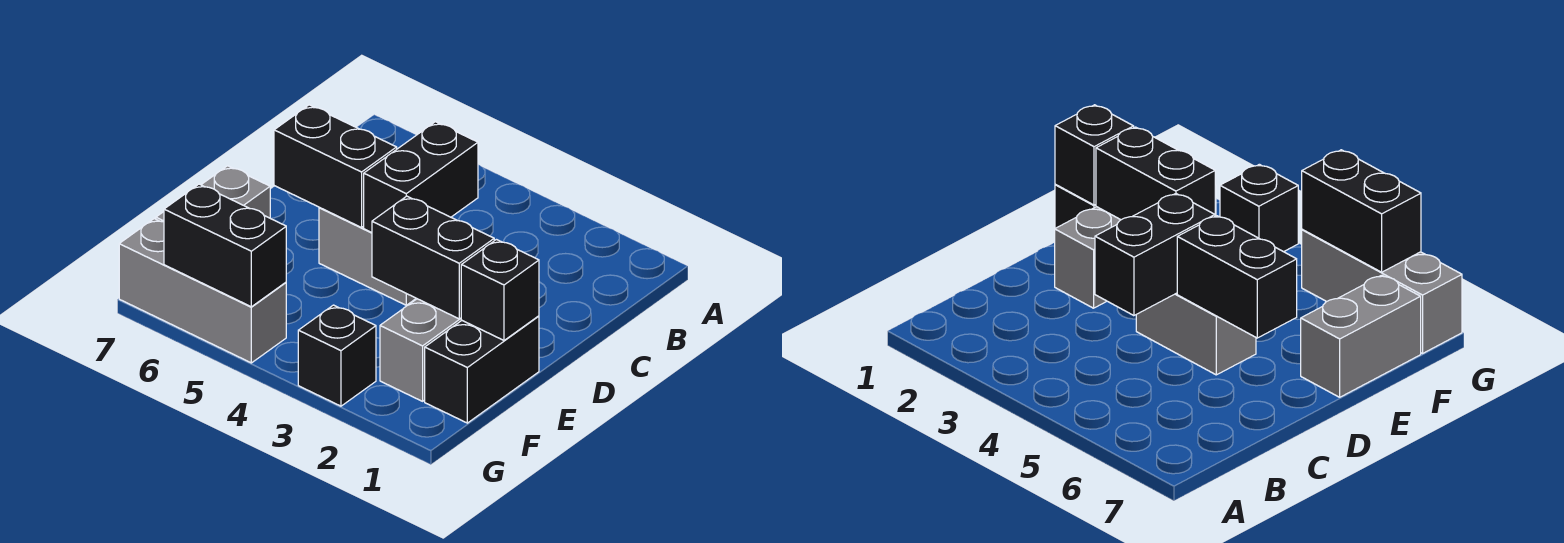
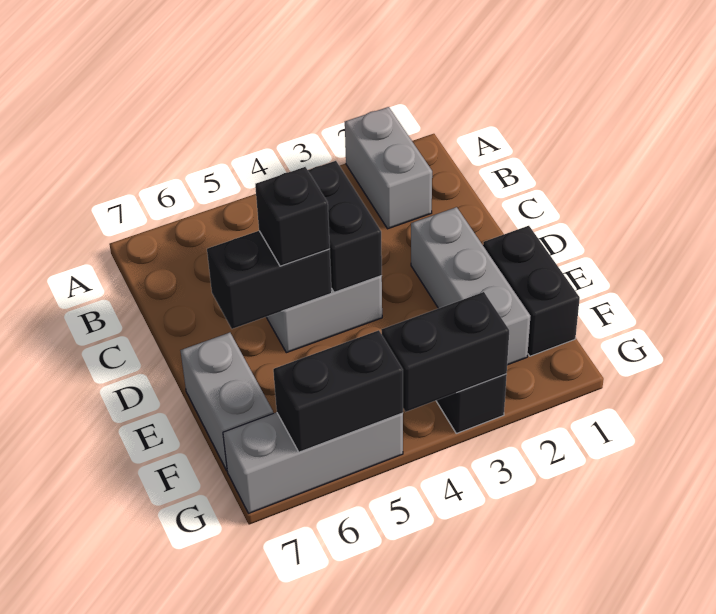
none -> grey brick A2:B2 level 1
black brick E1 level 2 -> black brick D5 level 3
black brick E2:E3 level 2 -> black brick G3:G4 level 2

